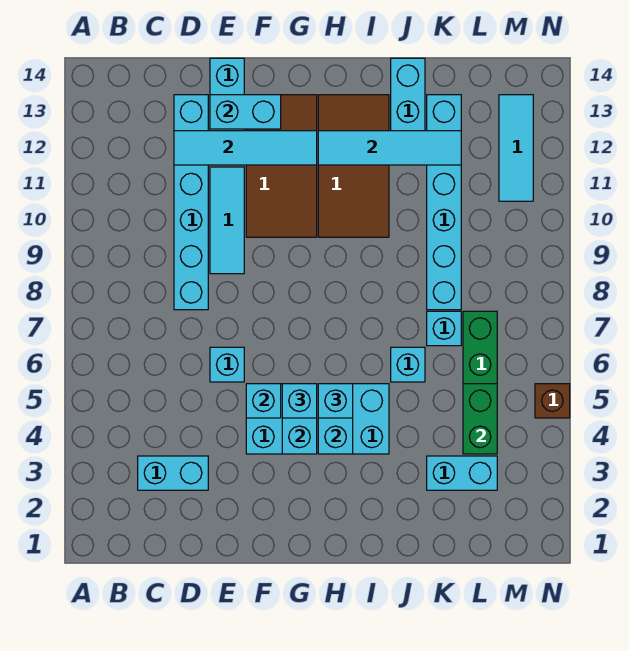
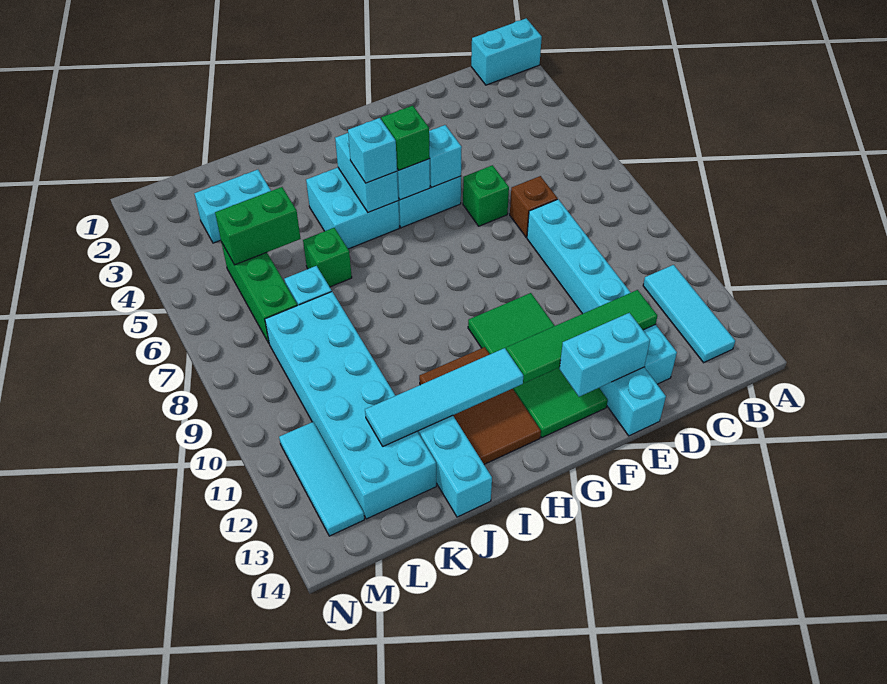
cyan brick C3:D3 level 1 -> cyan brick A1:B1 level 1
cyan tile D12:G12 level 2 -> green tile D12:G12 level 2
cyan brick E6 level 1 -> green brick E6 level 1
cyan tile E9:E11 level 1 -> cyan tile B11:B13 level 1
brown tile F10:G13 level 1 -> green tile F10:G13 level 1
cyan brick G5 level 3 -> green brick G5 level 3
brown tile H10:I13 level 1 -> brown tile H11:I13 level 1
cyan brick J6 level 1 -> green brick J6 level 1
cyan brick K8:K13 level 1 -> cyan brick K8:L13 level 1
green brick L4:L5 level 2 -> green brick K5:L5 level 2
brown brick N5 level 1 -> brown brick D7 level 1

